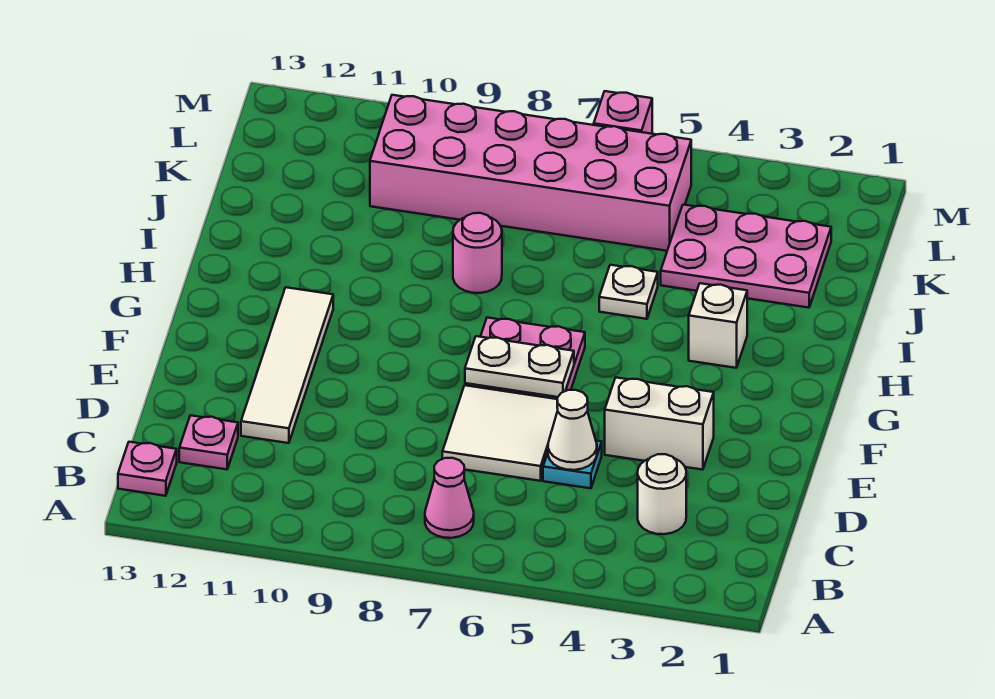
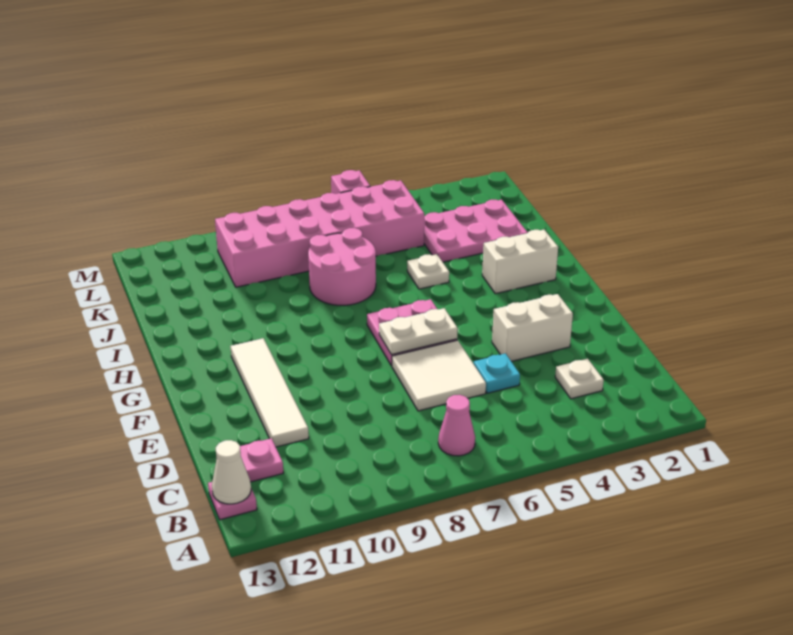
white round brick C3 level 1 -> white plate C3 level 1
white cone D5 level 2 -> white cone B13 level 2
white brick H3 level 1 -> white brick H2:H3 level 1
pink round brick I8 level 1 -> pink round brick I7:J8 level 1

